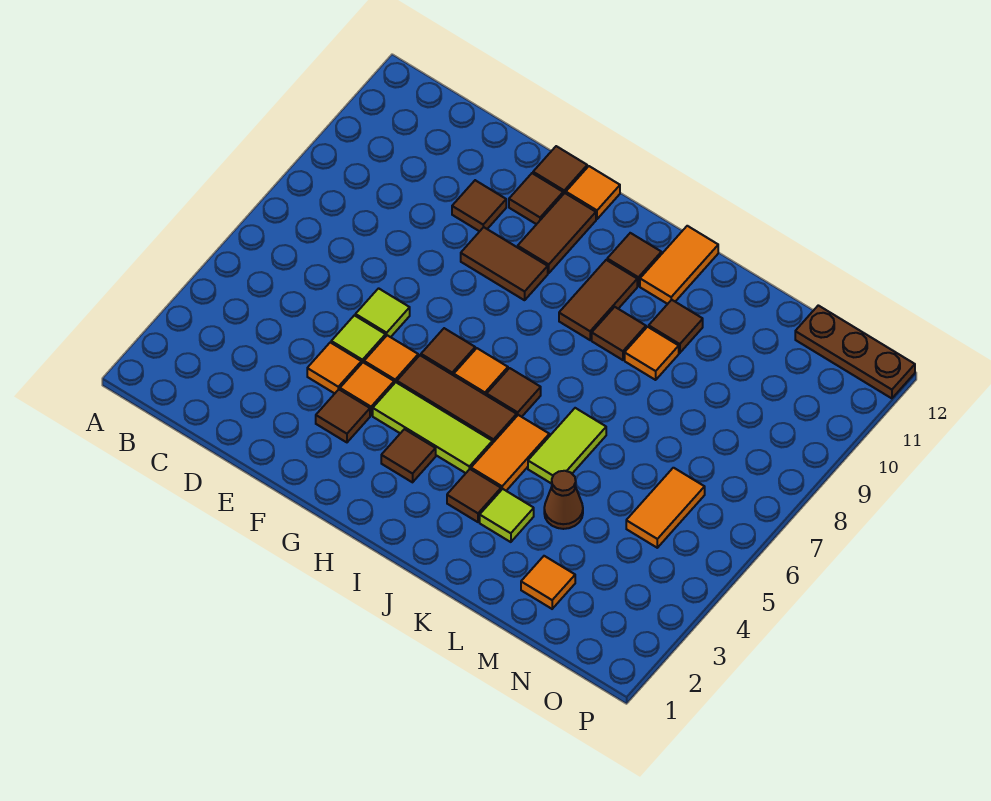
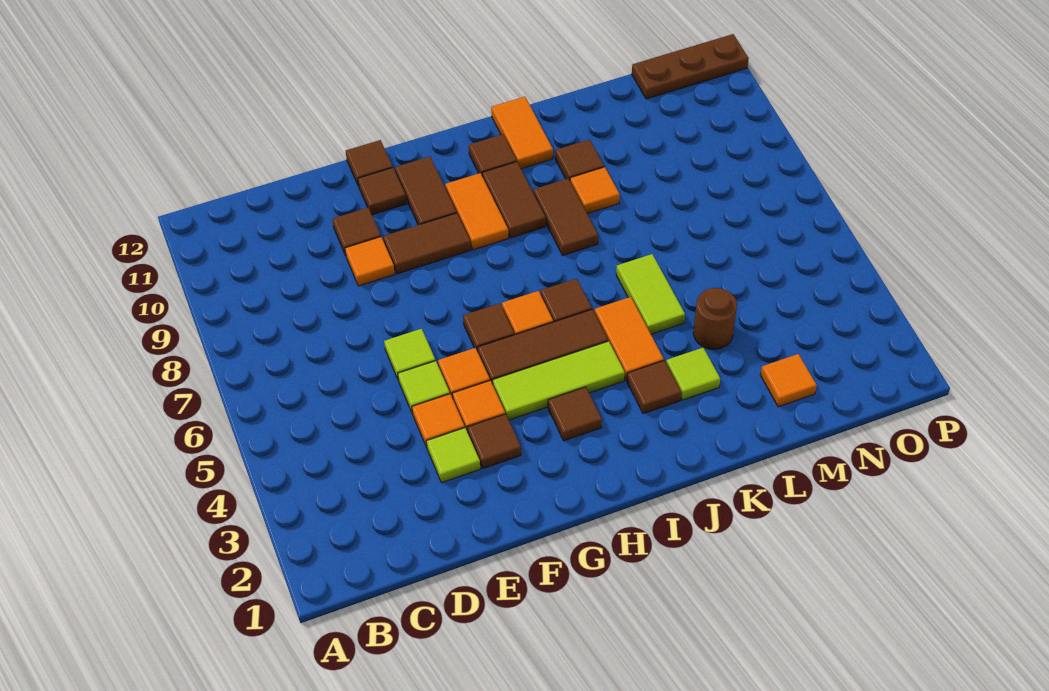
none -> lime tile E3 level 1
orange tile G12 level 1 -> orange tile E9 level 1
brown tile J9 level 1 -> brown tile J8:J9 level 1
brown cone L4 level 1 -> brown round brick L4 level 1
orange tile N5:N6 level 1 -> orange tile H9:H10 level 1

